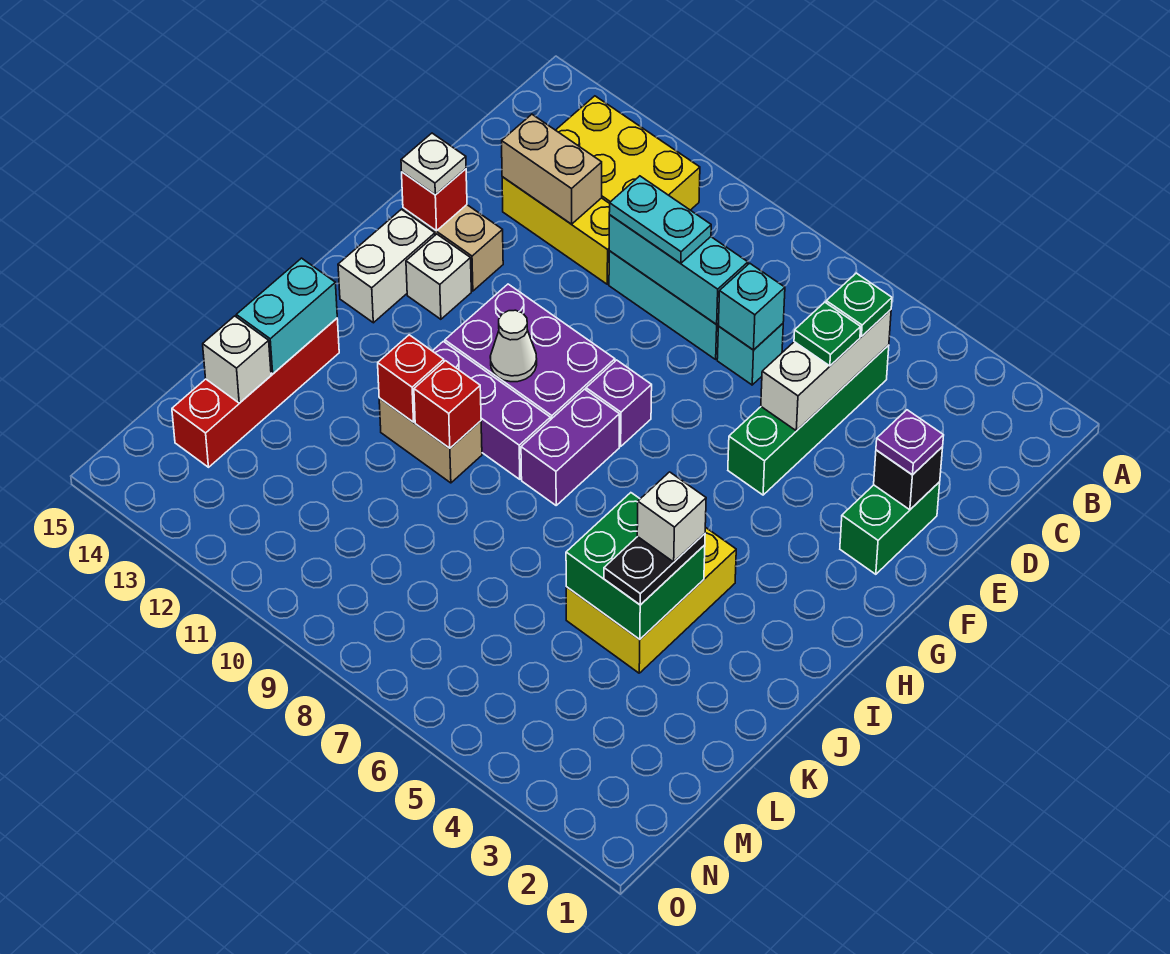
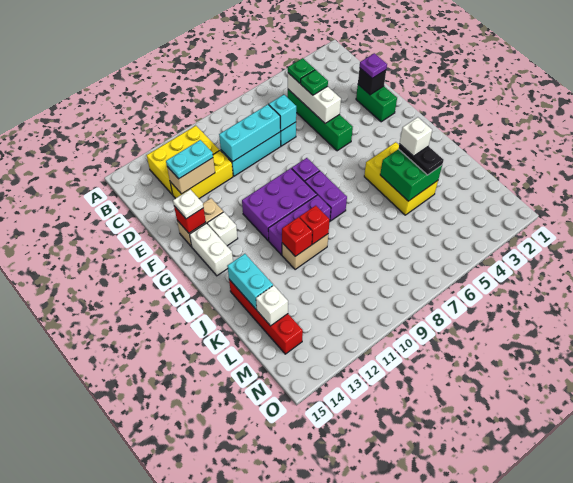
cyan plate D9:D10 level 3 -> cyan plate D12:D13 level 3
white cone H10 level 2 -> none

